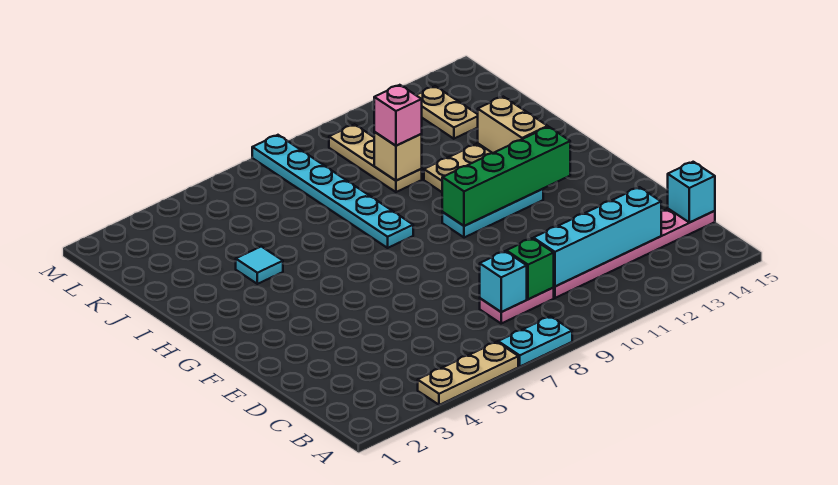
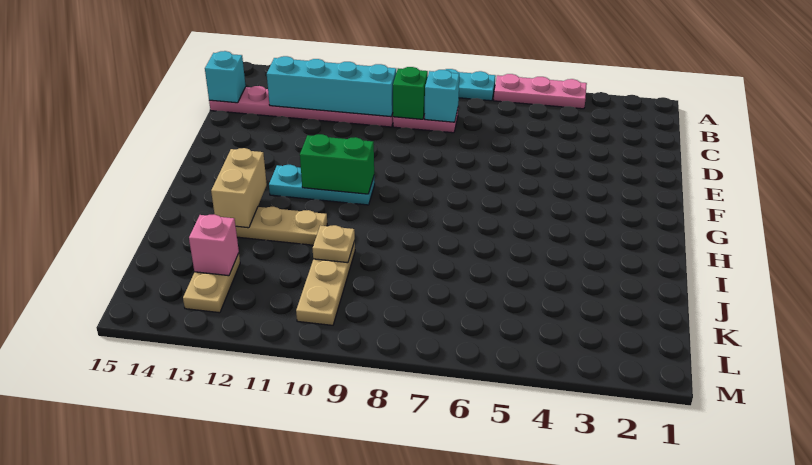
tan plate A4:A6 level 1 -> pink plate A4:A6 level 1
green brick G10:G13 level 2 -> green brick G10:G11 level 2
cyan plate H8:M8 level 1 -> none
cyan tile I4 level 1 -> none
tan brick J10 level 2 -> tan plate J10 level 2
pink brick J10 level 3 -> pink brick K13 level 2

